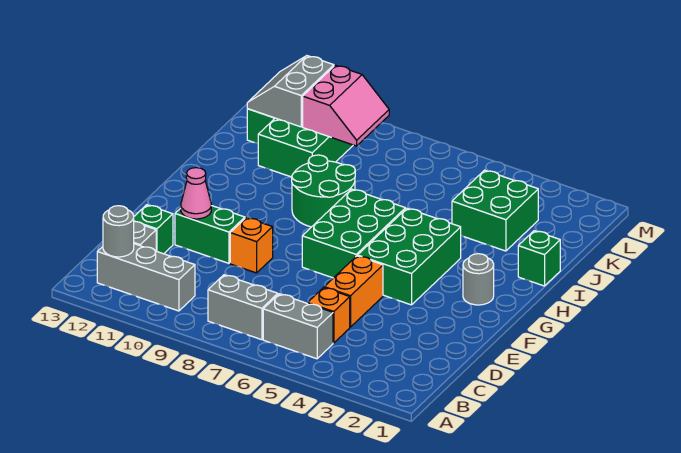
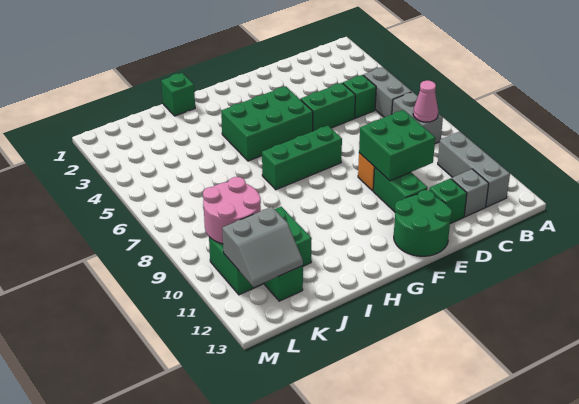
grey round brick B12 level 2 -> none
orange brick C5 level 1 -> green brick C5 level 1
orange brick D5:E5 level 1 -> green brick D5:E5 level 1
pink cone E11 level 2 -> pink cone B8 level 2
green brick F6:H7 level 1 -> green brick F7:H7 level 1
grey round brick G2 level 1 -> none
green round brick H8:I9 level 1 -> green round brick E12:F13 level 1
green brick J3:K4 level 1 -> green brick D9:E10 level 2
pink slope K9:L10 level 2 top 10 -> pink round brick K9:L10 level 2

